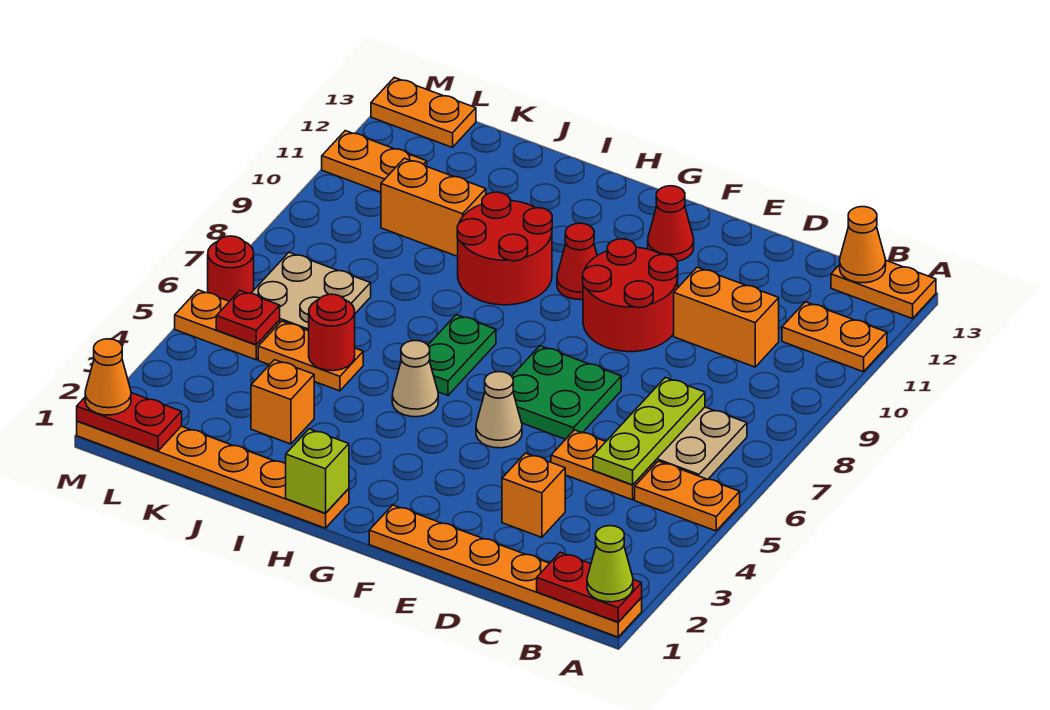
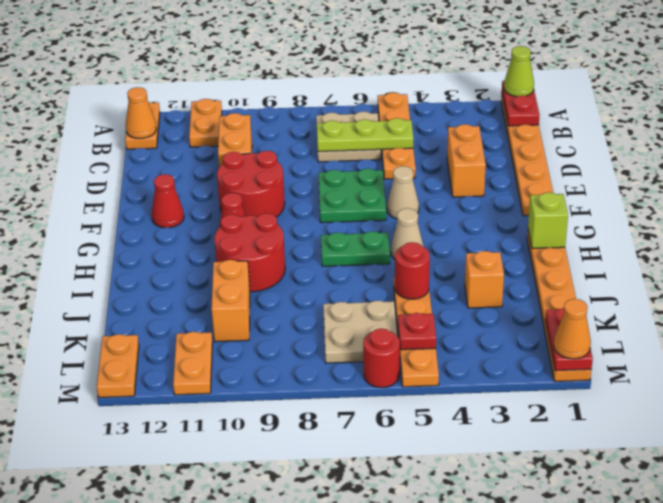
orange brick D3 level 1 -> orange brick D3:E3 level 1

